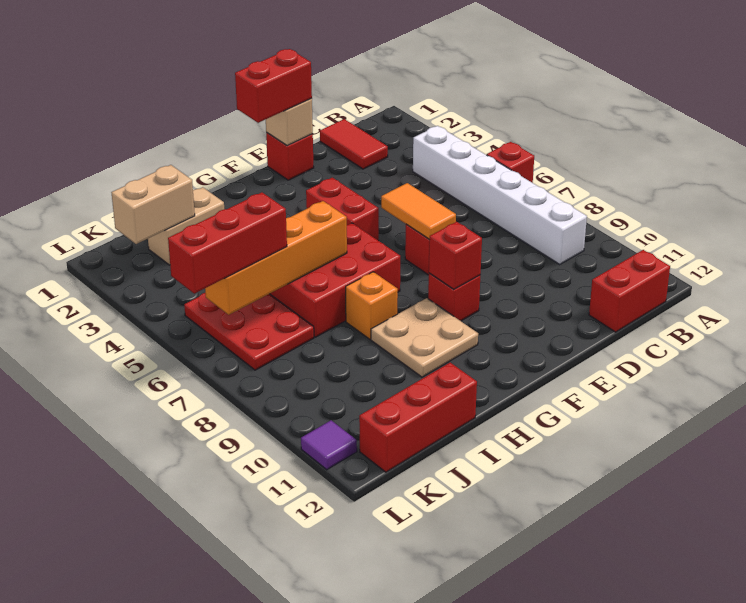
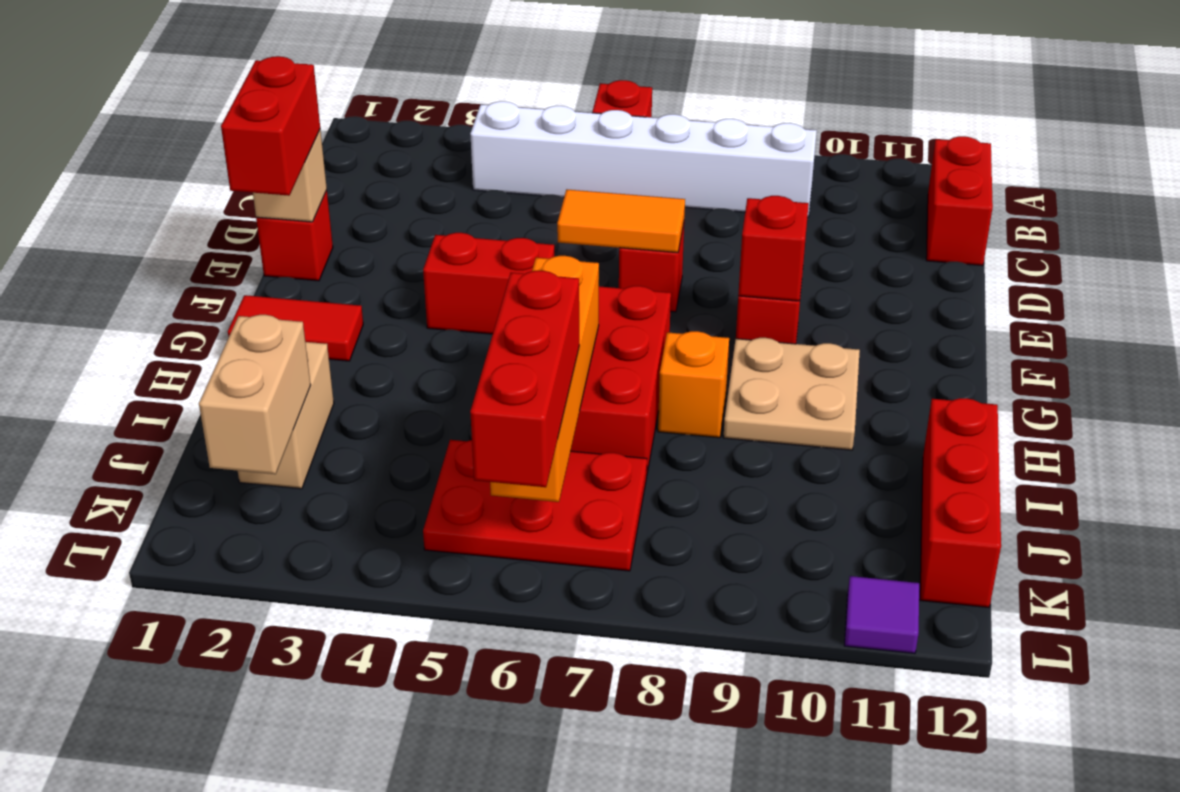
red tile C1:C2 level 1 -> red tile G1:G2 level 1

